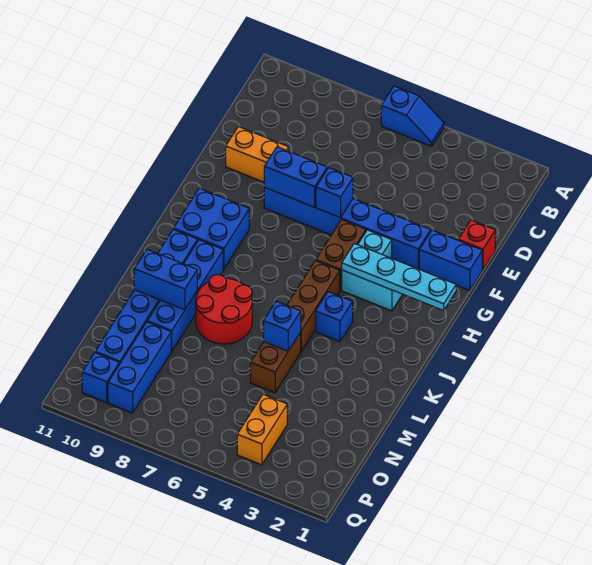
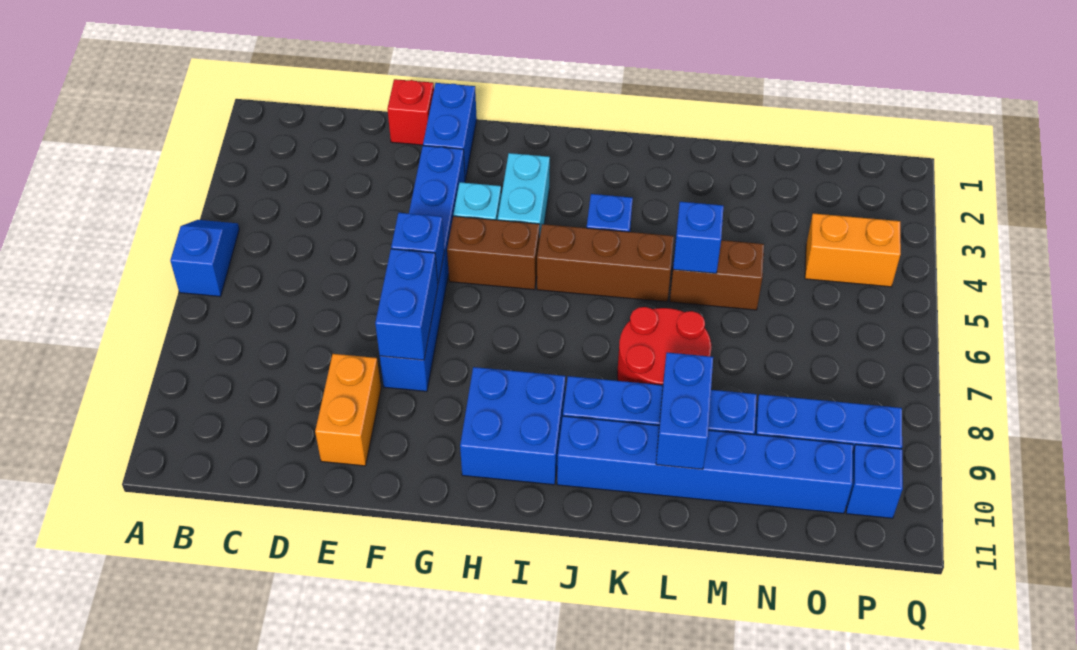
cyan plate H1:H4 level 2 -> none

